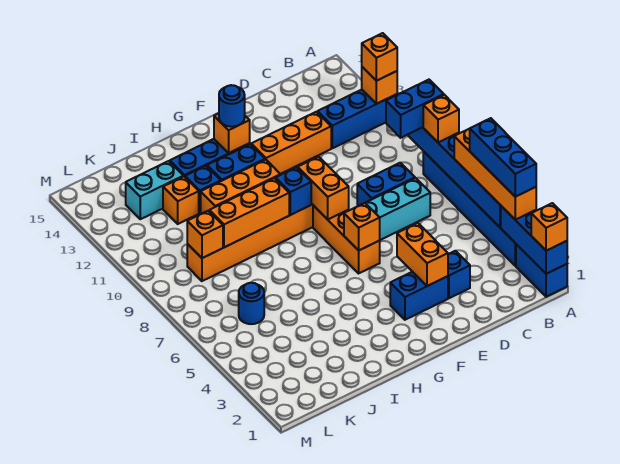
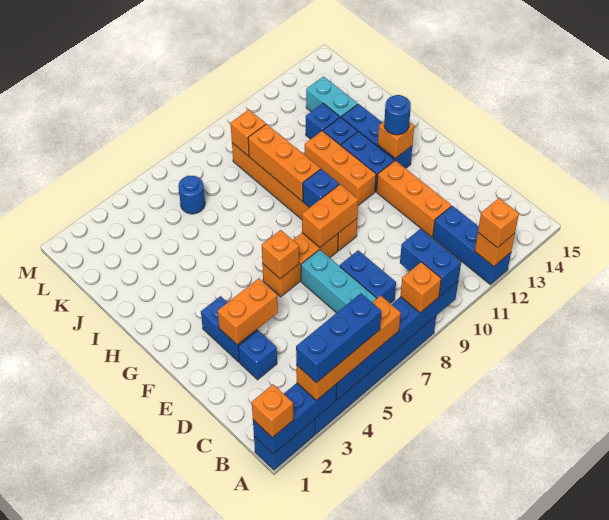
orange brick J12 level 1 -> blue brick J12 level 1

